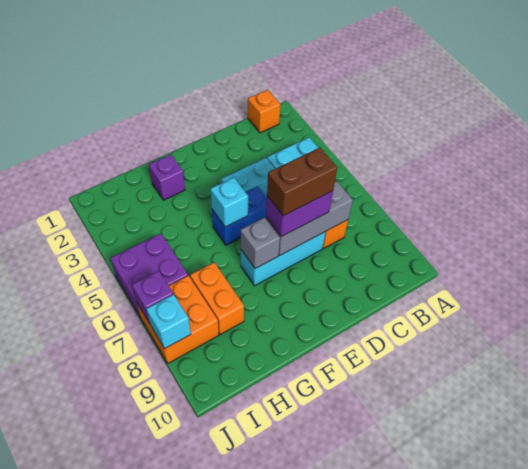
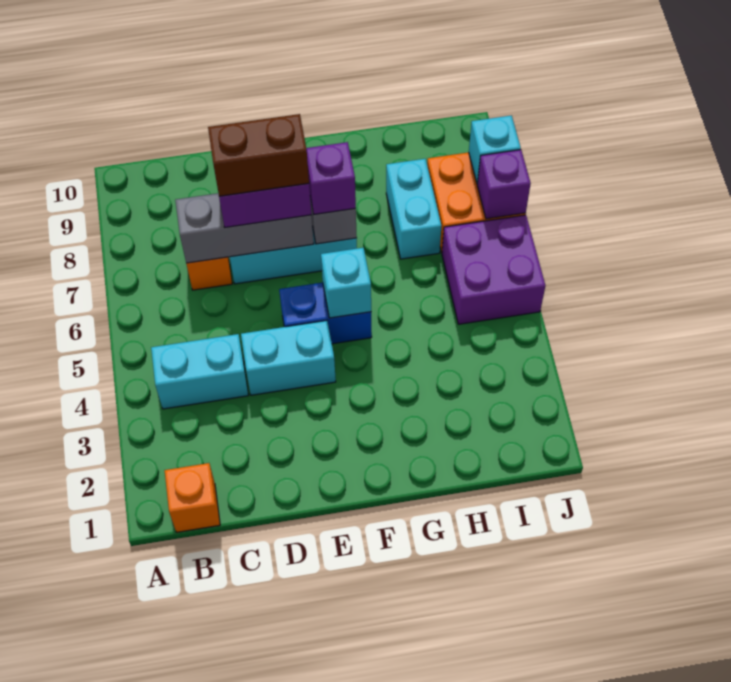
purple brick G2 level 1 -> purple brick F7 level 3
orange brick H7:H8 level 1 -> cyan brick H7:H8 level 1

